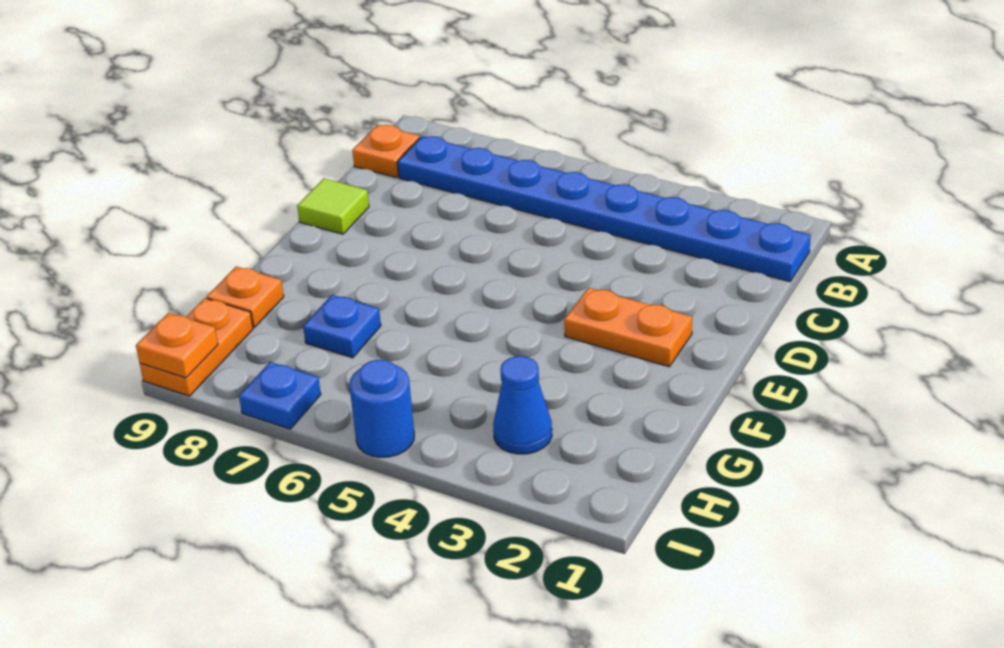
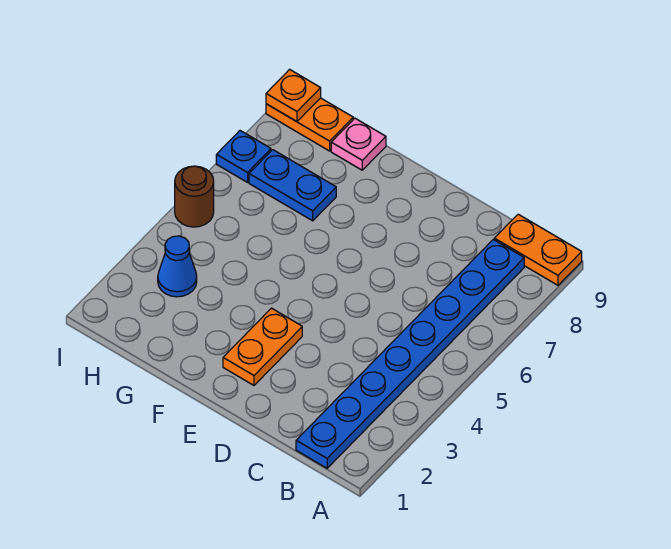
orange plate B9 level 1 -> orange plate A9:B9 level 1
lime tile D9 level 1 -> none
blue plate G7 level 1 -> blue plate G7:H7 level 1
orange plate G9 level 1 -> pink plate G9 level 1
blue round brick I5 level 1 -> brown round brick I5 level 1

